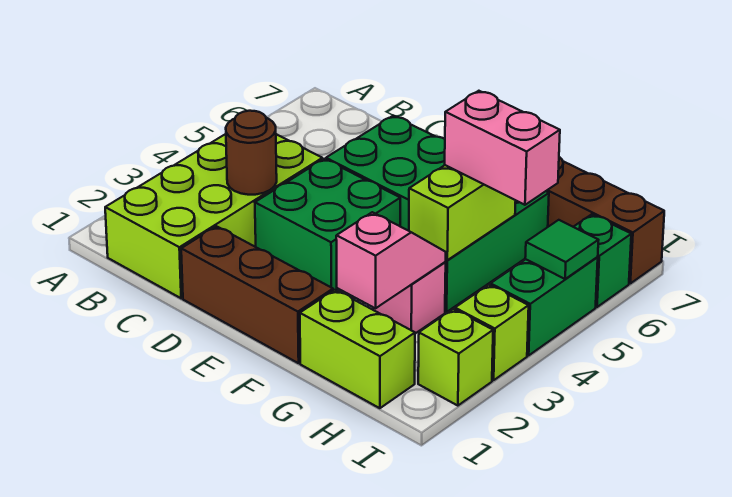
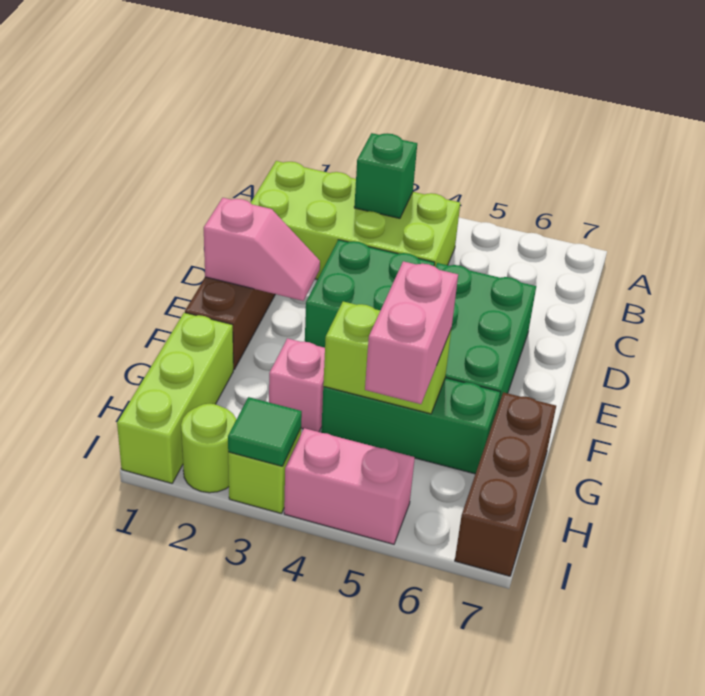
brown round brick C3 level 2 -> none
lime brick G1:H1 level 1 -> lime brick G1:I1 level 1
pink slope G2:G3 level 2 top 2 -> pink slope E1:E2 level 2 top 1
lime brick I2 level 1 -> lime round brick I2 level 1
green brick I4:I5 level 1 -> pink brick I4:I5 level 1
green tile I5 level 2 -> green tile I3 level 2
green brick I6 level 1 -> green brick B3 level 2

